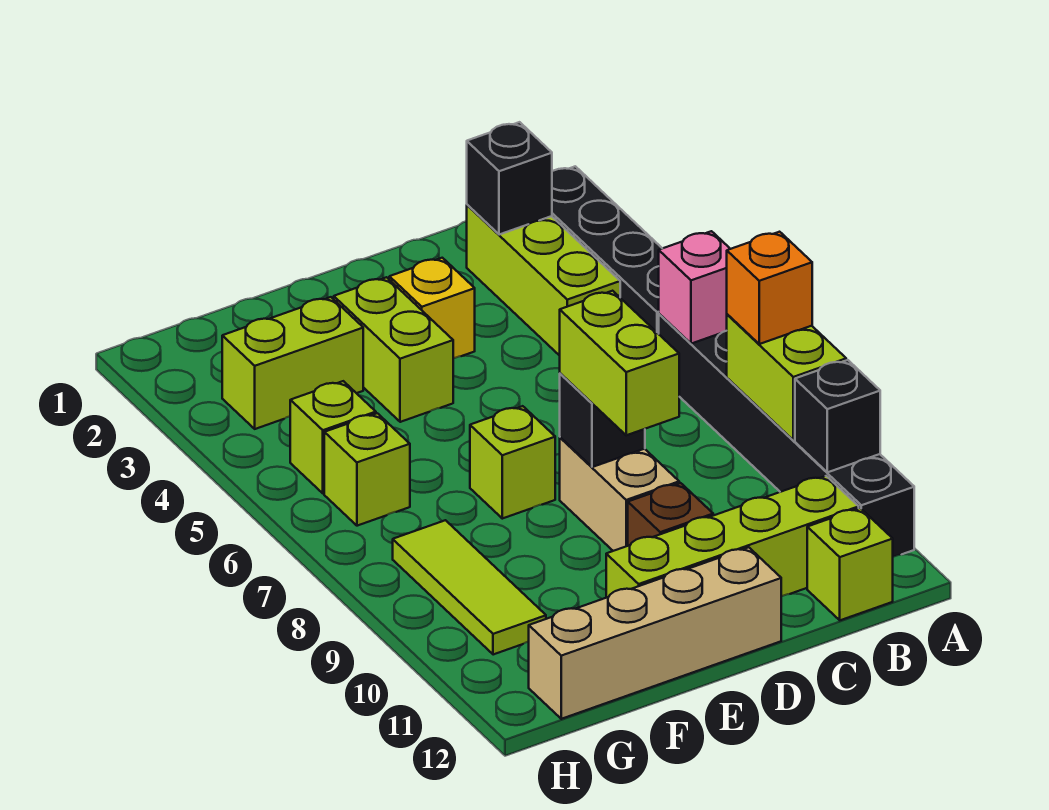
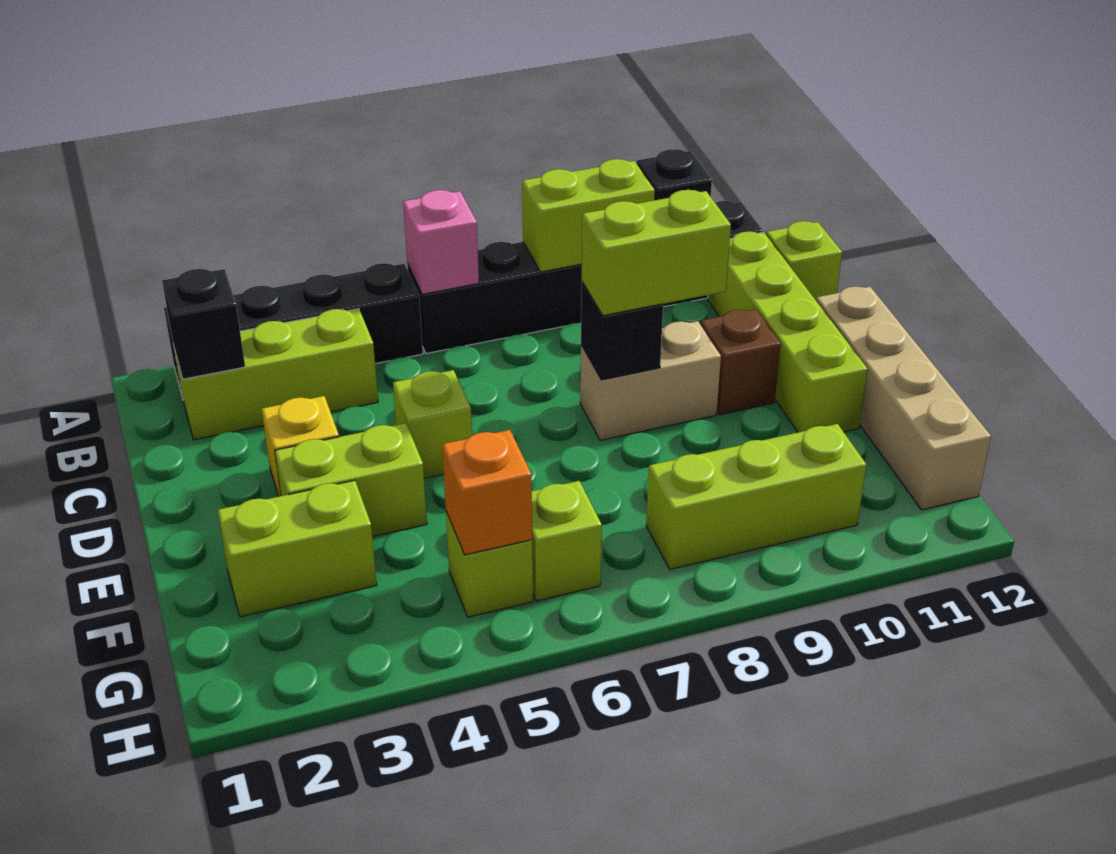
orange brick A8 level 3 -> orange brick G5 level 2
lime brick E7 level 1 -> lime brick D5 level 1
lime brick F3:G3 level 1 -> lime brick F2:F3 level 1
lime tile G8:G10 level 1 -> lime brick G8:G10 level 1

